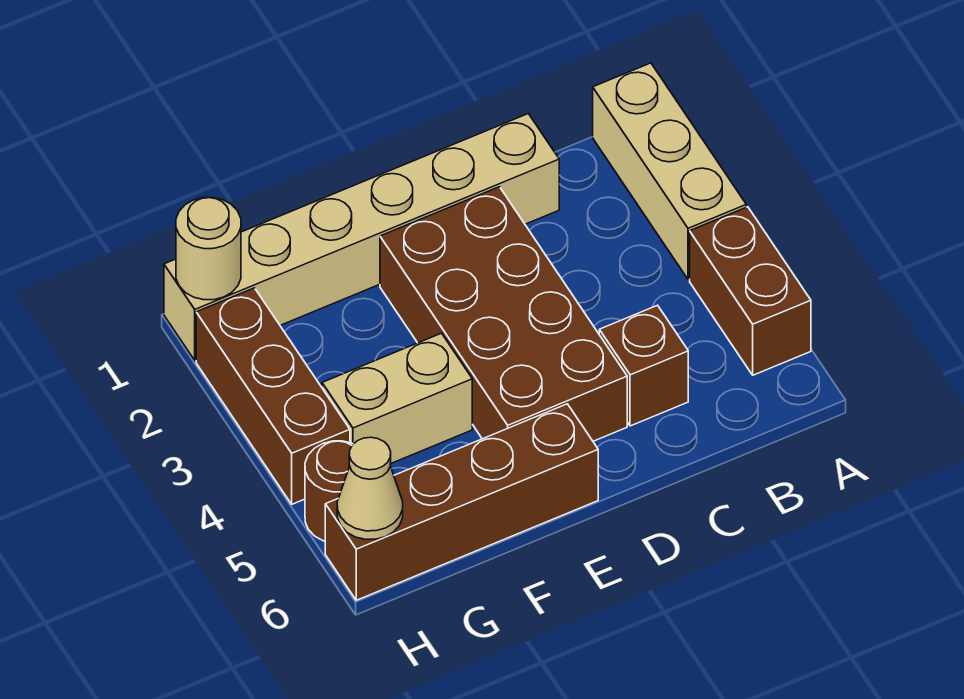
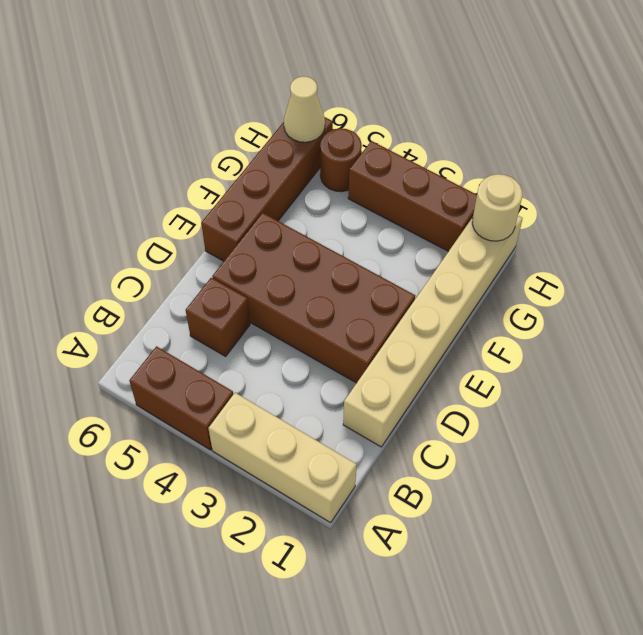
tan brick F4:G4 level 1 -> none

